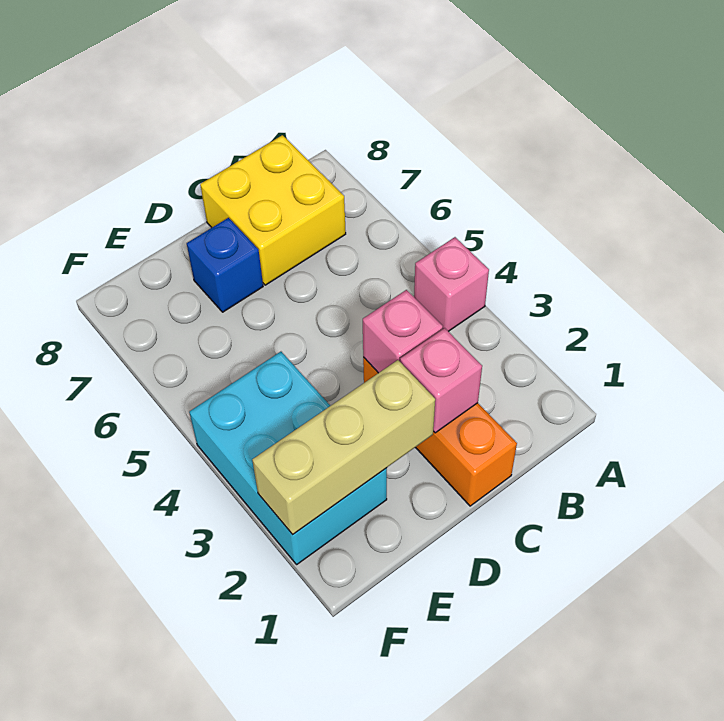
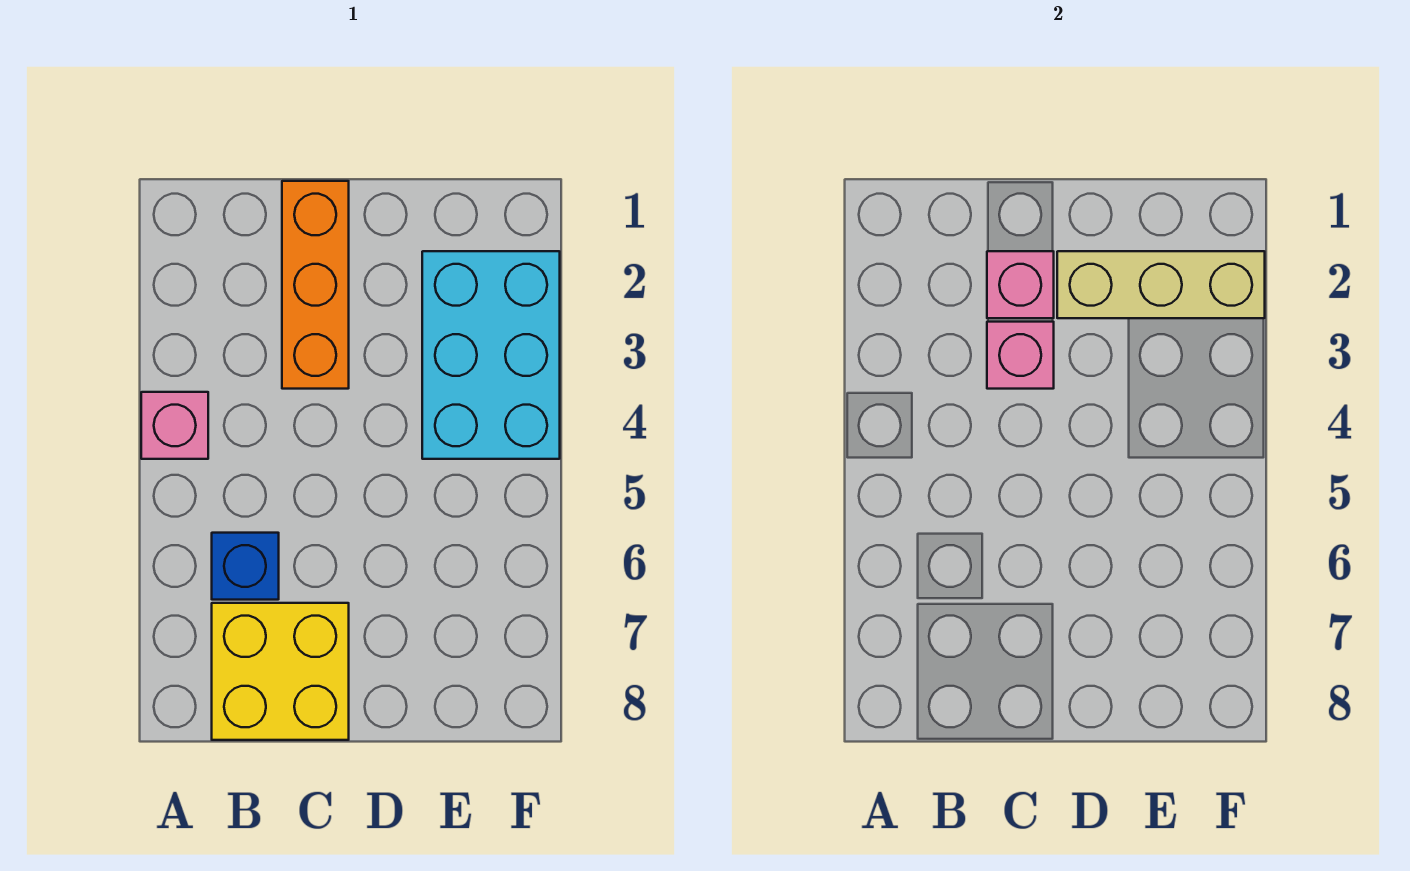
blue brick D7 level 1 -> blue brick B6 level 1

